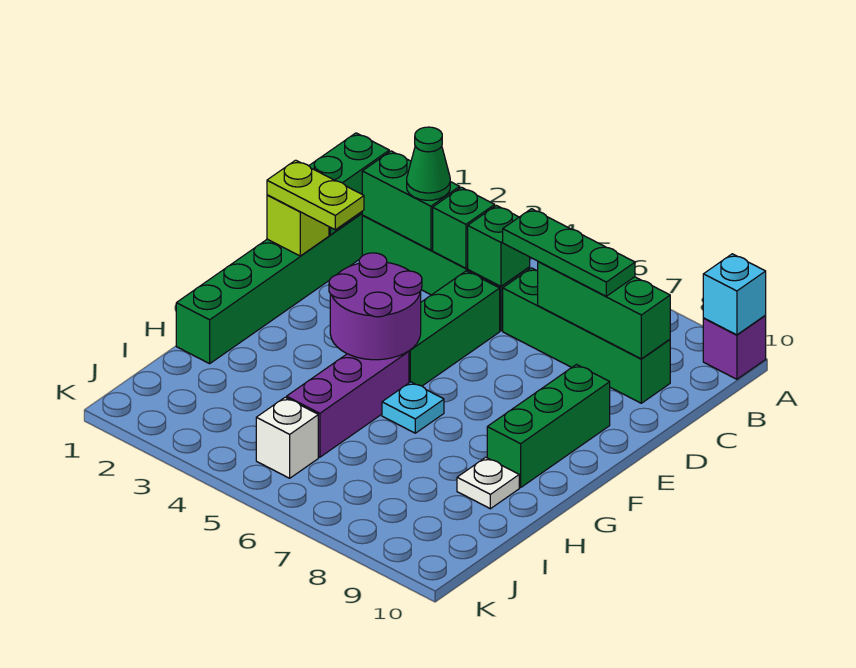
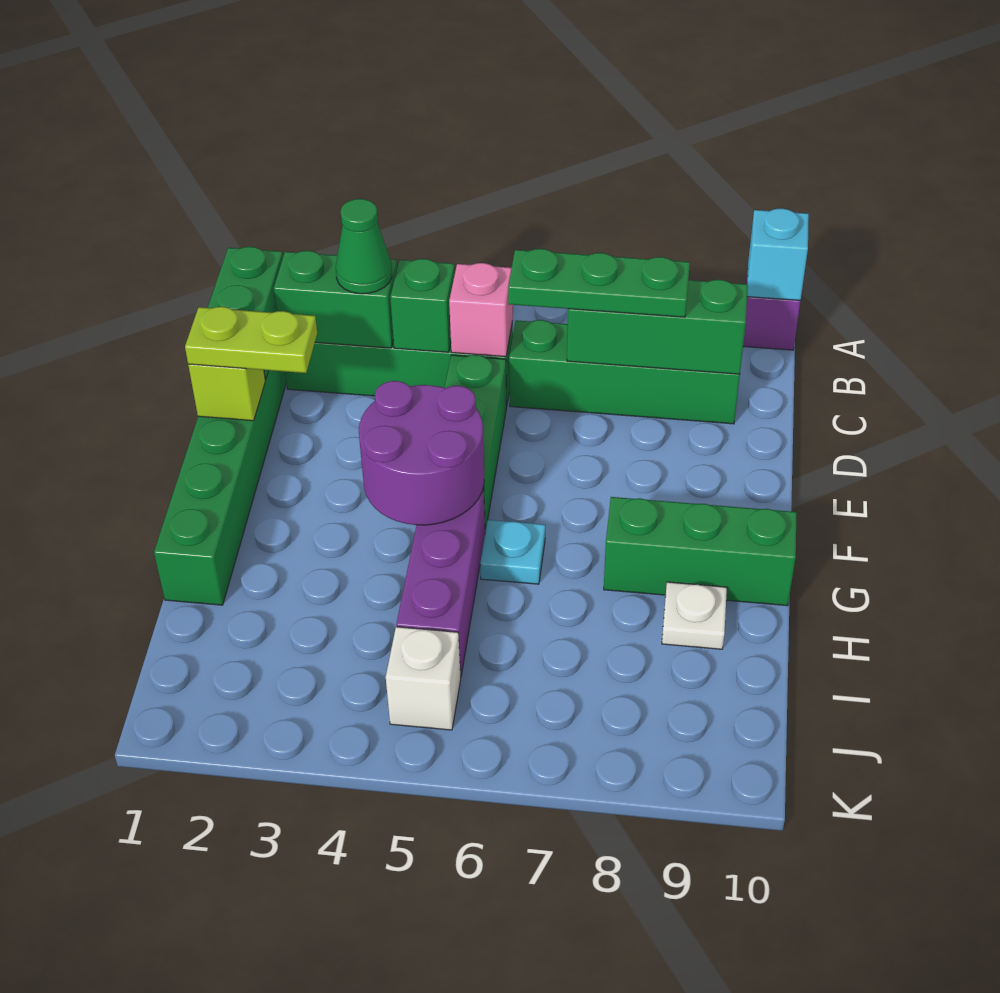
green brick C5 level 2 -> pink brick C5 level 2
green brick E9:G9 level 1 -> green brick G8:G10 level 1

